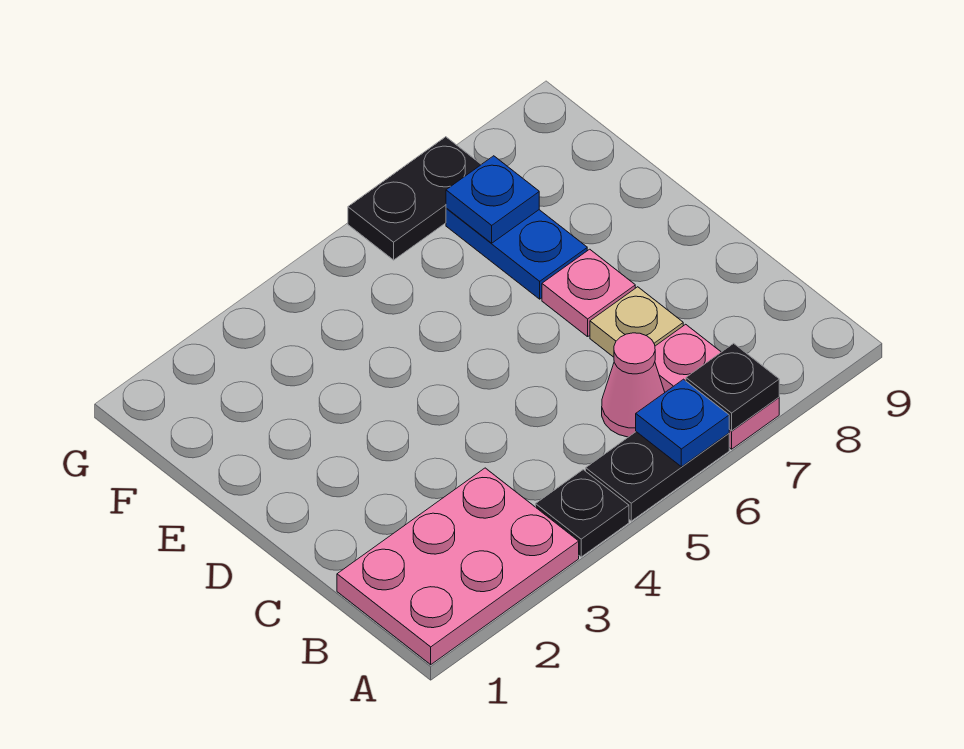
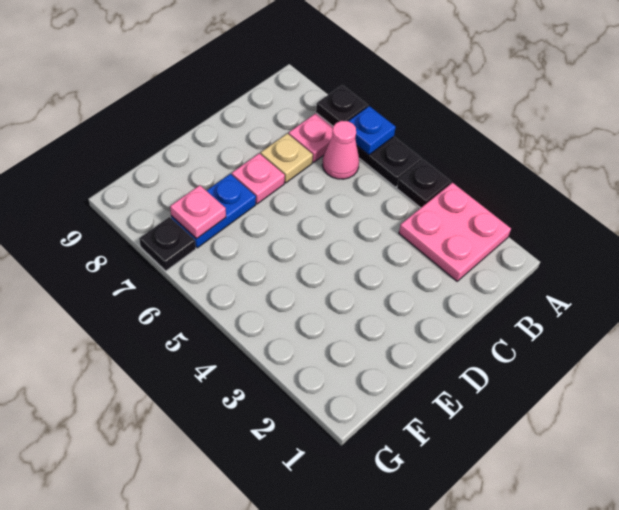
pink plate A1:B3 level 1 -> pink plate A2:B3 level 1
blue plate F7 level 2 -> pink plate F7 level 2
black plate G6:G7 level 1 -> black plate G7 level 1

